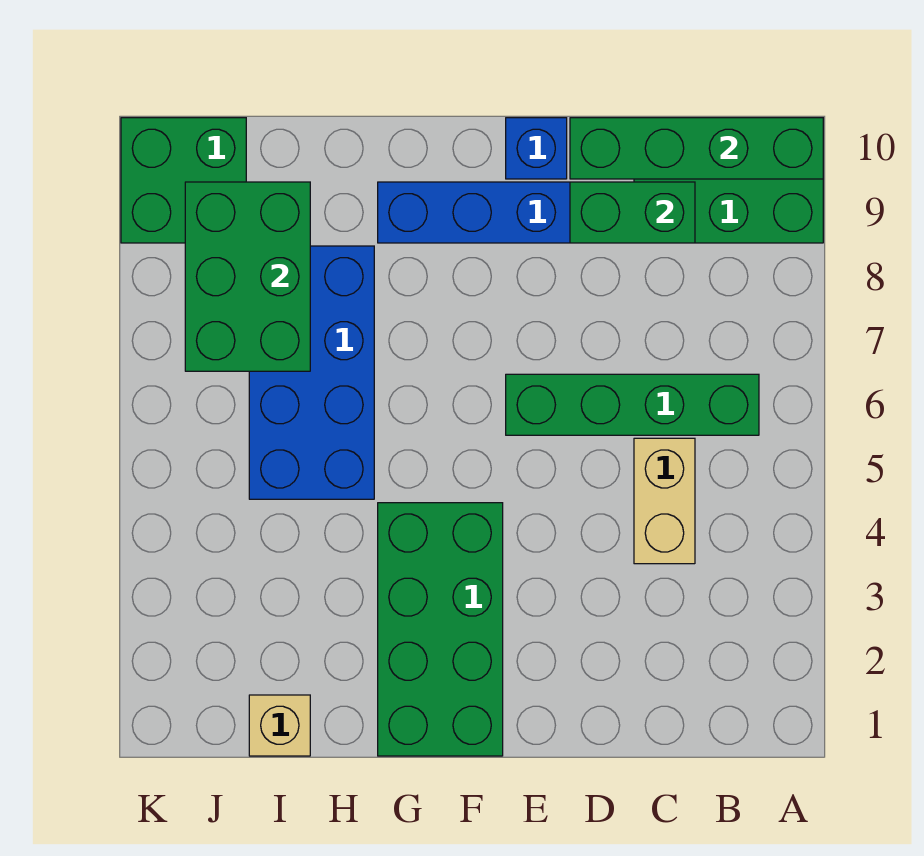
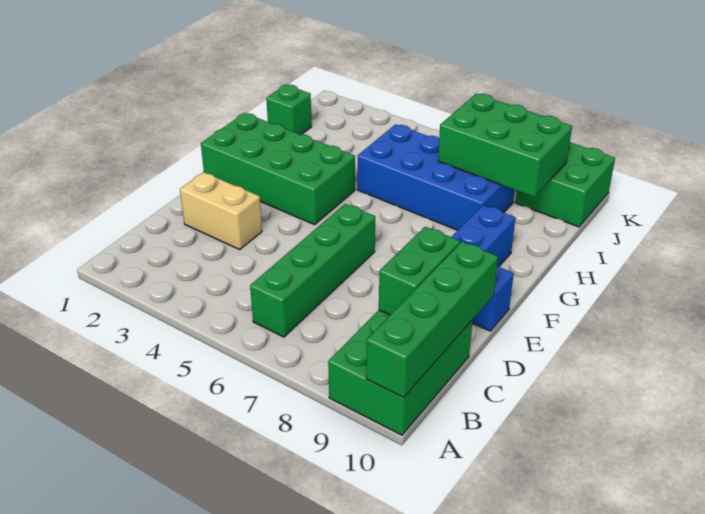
tan brick C4:C5 level 1 -> tan brick D2:D3 level 1
tan brick I1 level 1 -> green brick I1 level 1

